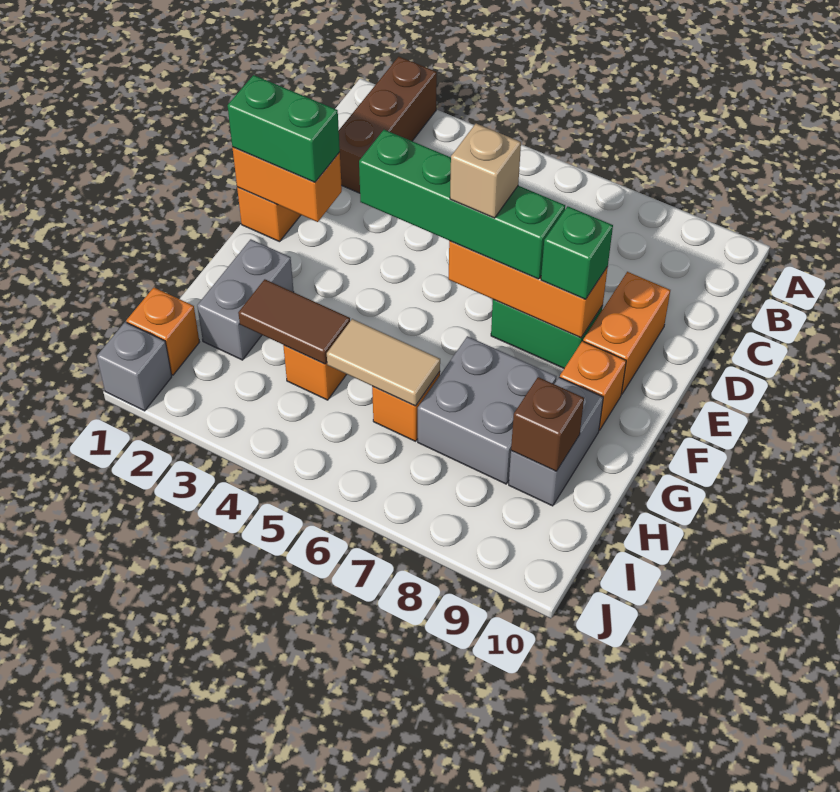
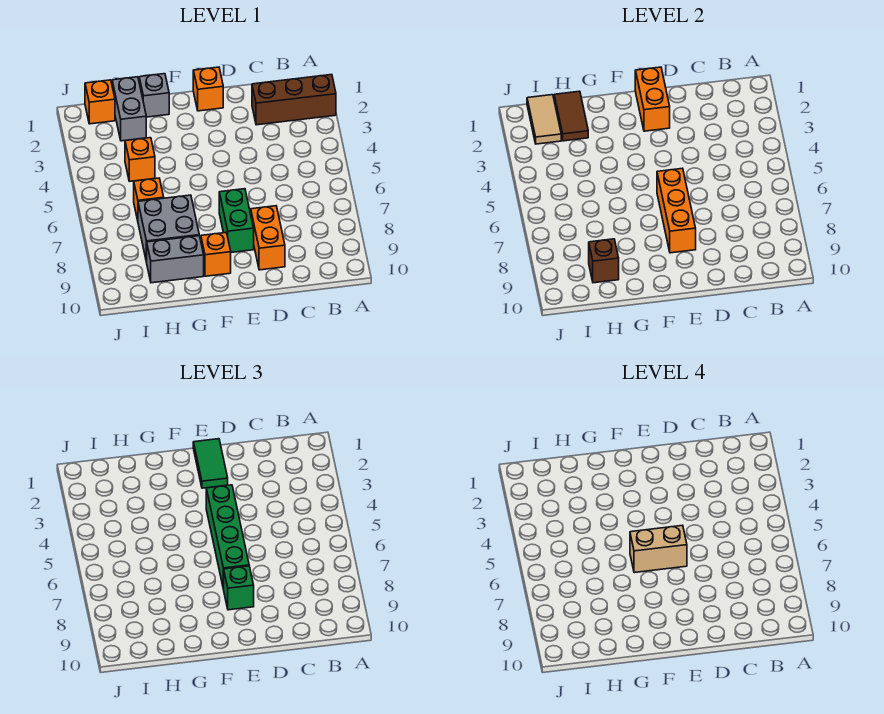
orange brick D9:E9 level 1 -> orange brick D8:D9 level 1
green brick E1:E2 level 3 -> green tile E1:E2 level 3
tan brick E6 level 4 -> tan brick E6:F6 level 4
grey brick G2:H2 level 1 -> grey brick H1:H2 level 1
brown tile H3:H4 level 2 -> brown tile H1:H2 level 2
tan tile H5:H6 level 2 -> tan tile I1:I2 level 2
grey brick J1 level 1 -> grey brick G1 level 1

